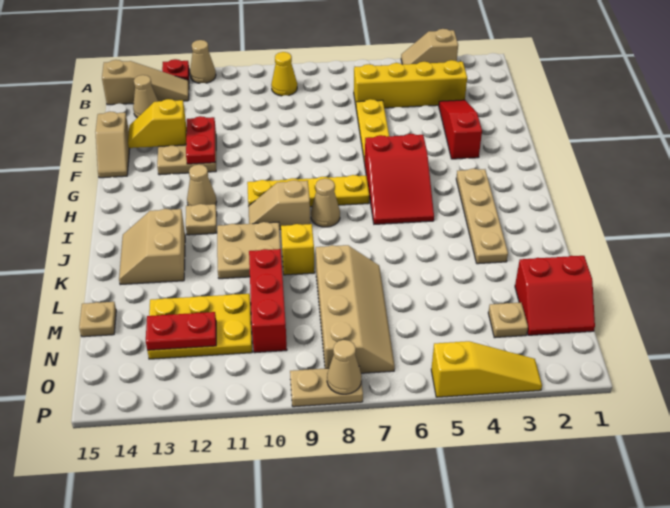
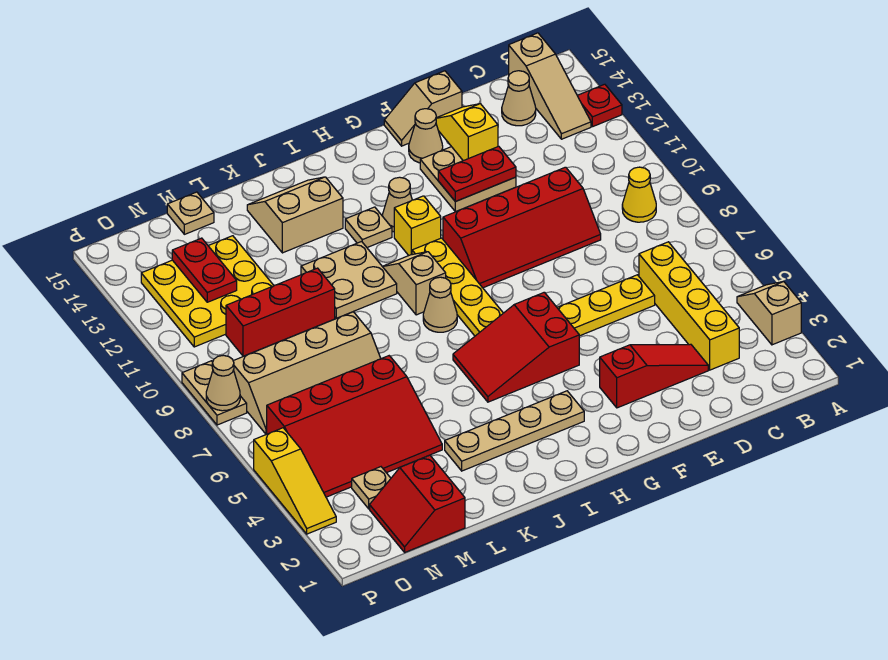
tan cone A12 level 1 -> tan cone F14 level 1
none -> red slope D9:G10 level 1 top 10
yellow brick K9 level 1 -> yellow brick H11 level 1
none -> red slope L4:O6 level 1 top 6
yellow plate M11:N13 level 1 -> yellow plate M11:O13 level 1

